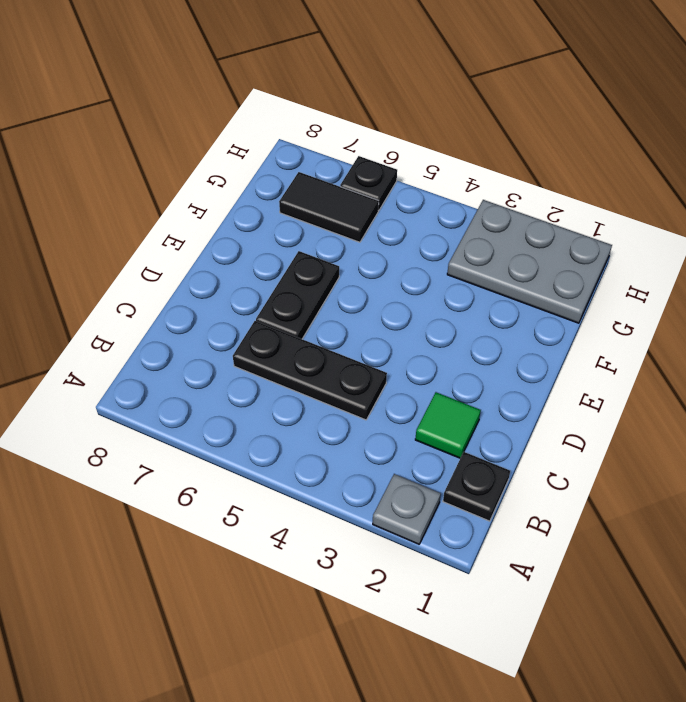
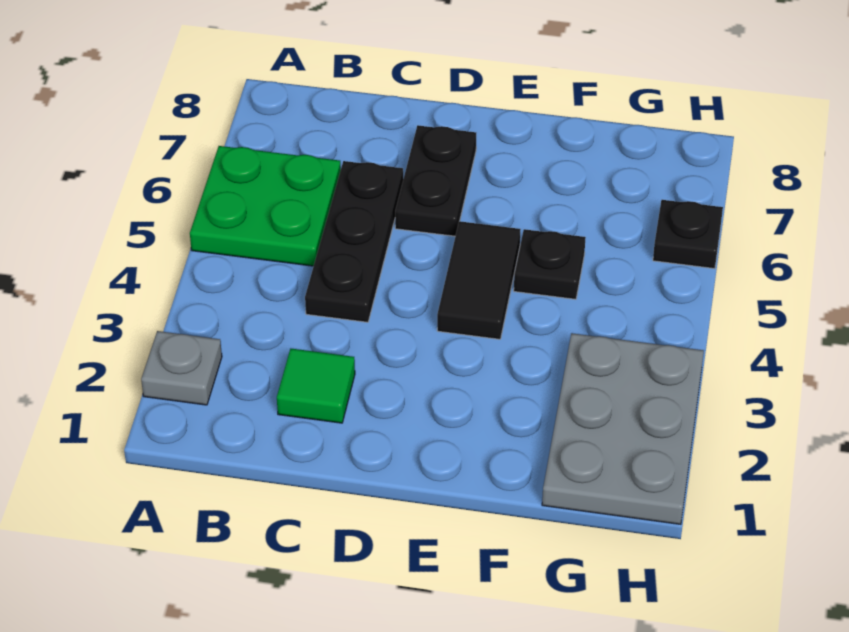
none -> green plate A5:B6 level 1
black plate B1 level 1 -> black plate F5 level 1
black plate D6:E6 level 1 -> black plate D6:D7 level 1
black tile G6:G7 level 1 -> black tile E4:E5 level 1

